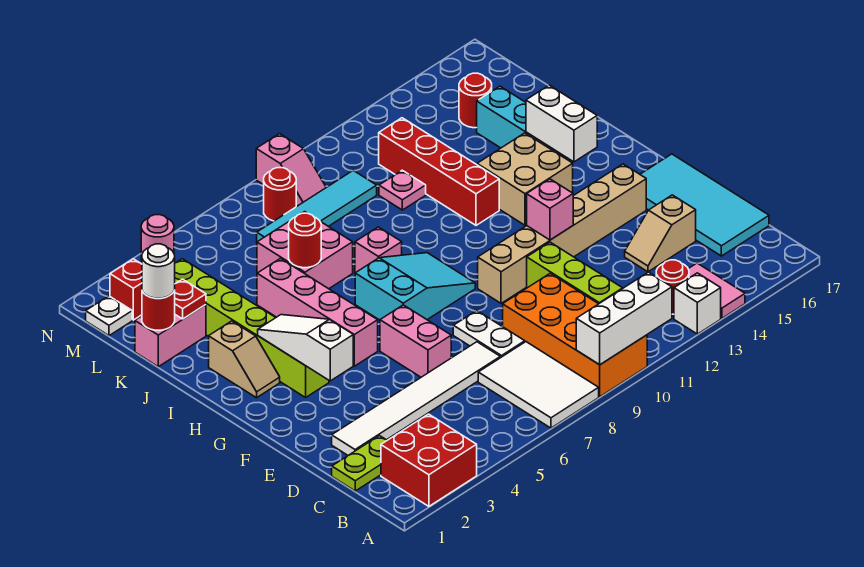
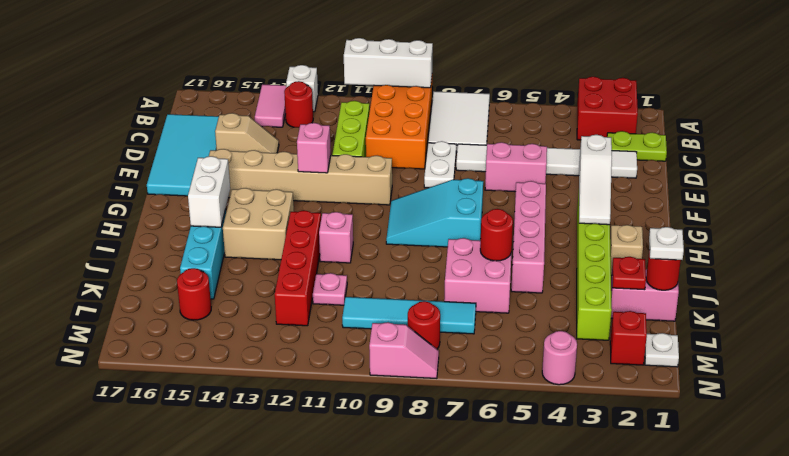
pink brick E6:F6 level 1 -> pink brick E5:E6 level 1
pink brick I8 level 1 -> pink brick I11 level 1
white round brick K1 level 3 -> white plate K1 level 3
pink slope M9:N9 level 1 top N -> pink slope N8:N9 level 1 top 9

